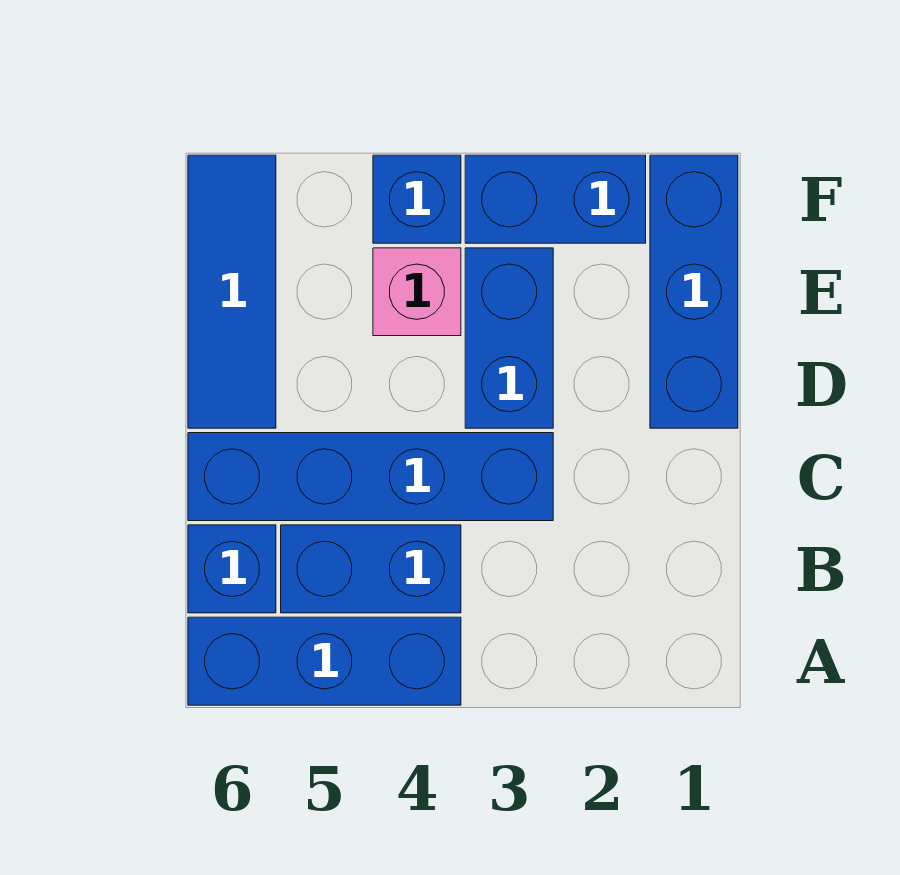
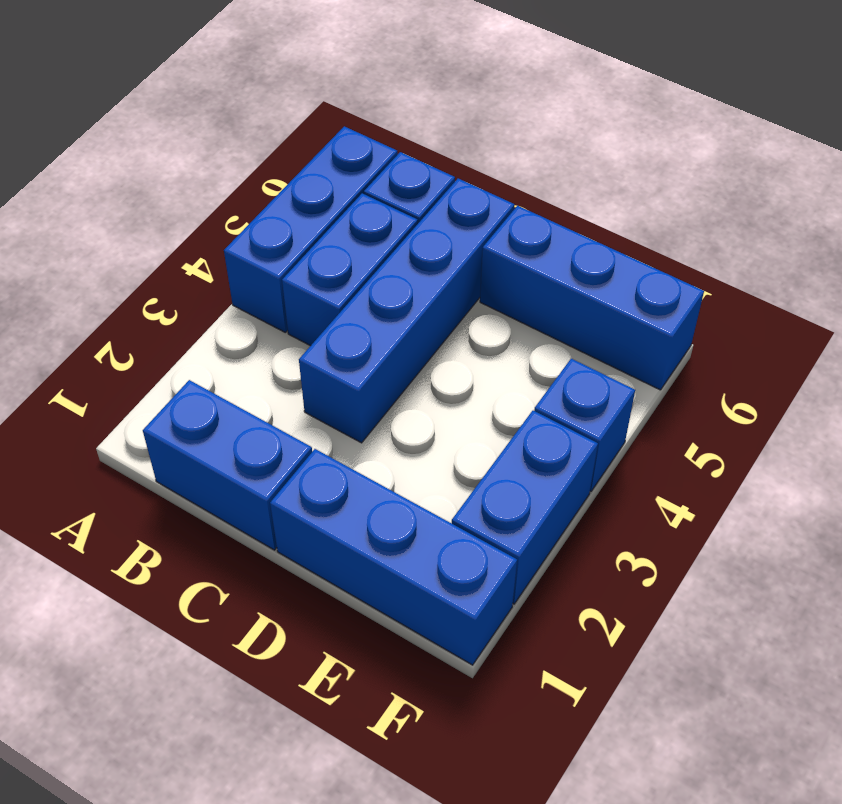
blue brick D3:E3 level 1 -> blue brick B1:C1 level 1
blue tile D6:F6 level 1 -> blue brick D6:F6 level 1
pink brick E4 level 1 -> none

